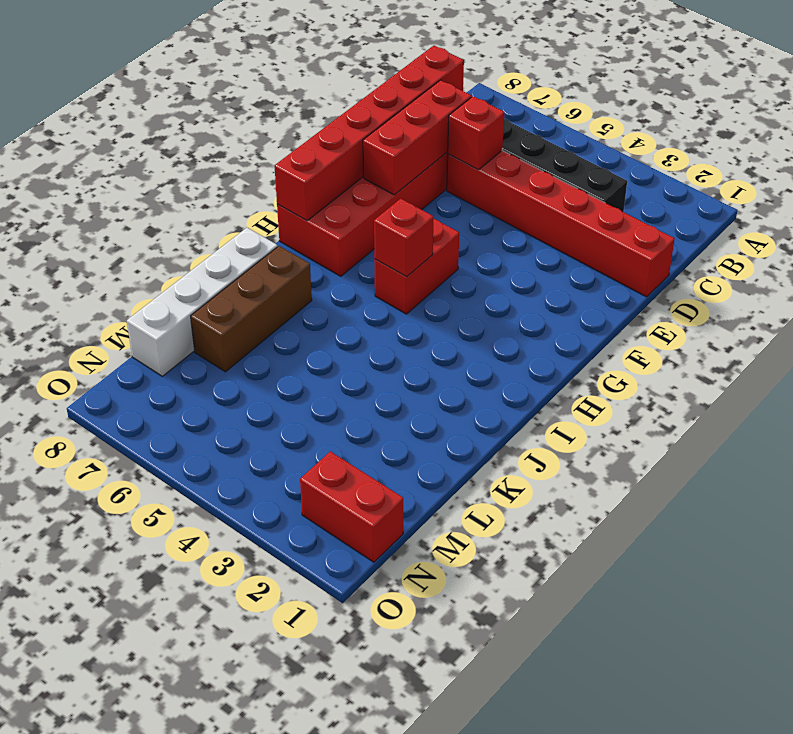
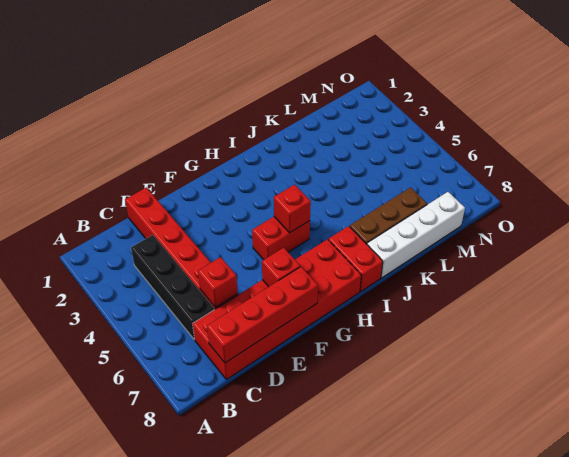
red brick C8:H8 level 2 -> red brick C8:F8 level 2
red brick D7:F7 level 2 -> red brick F7 level 2
red brick N1:N2 level 1 -> red brick I7:I8 level 1

